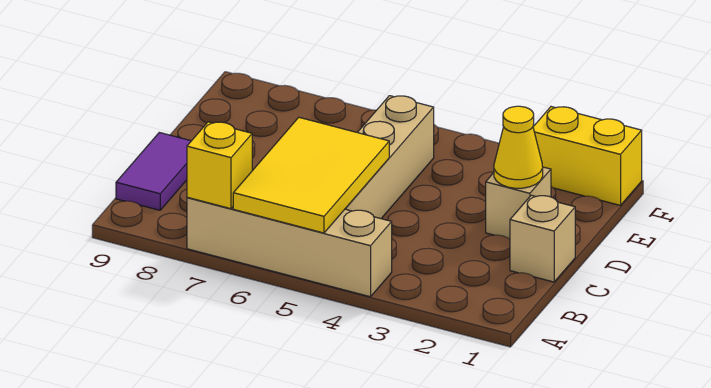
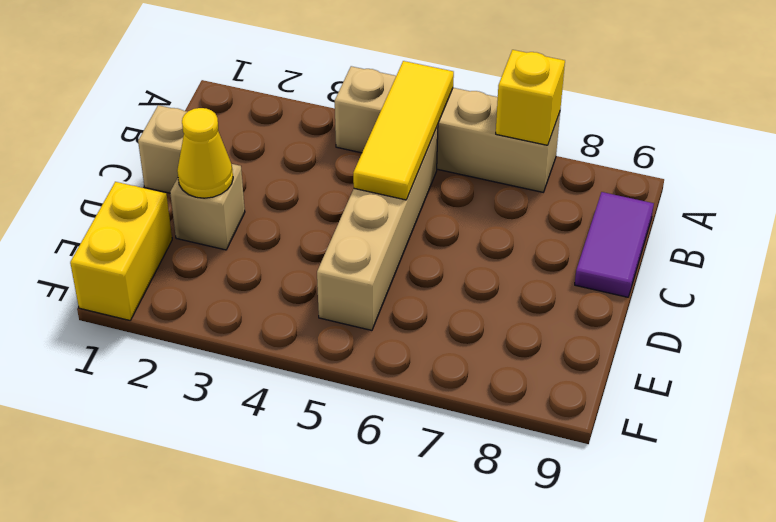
yellow tile A5:C6 level 2 -> yellow tile A5:C5 level 2
yellow brick F1:F2 level 1 -> yellow brick E1:F1 level 1

